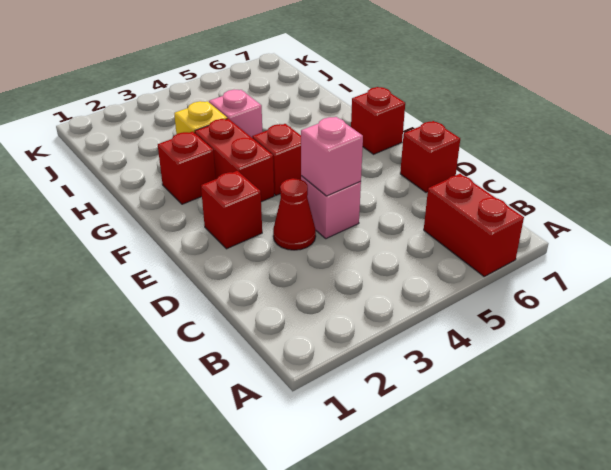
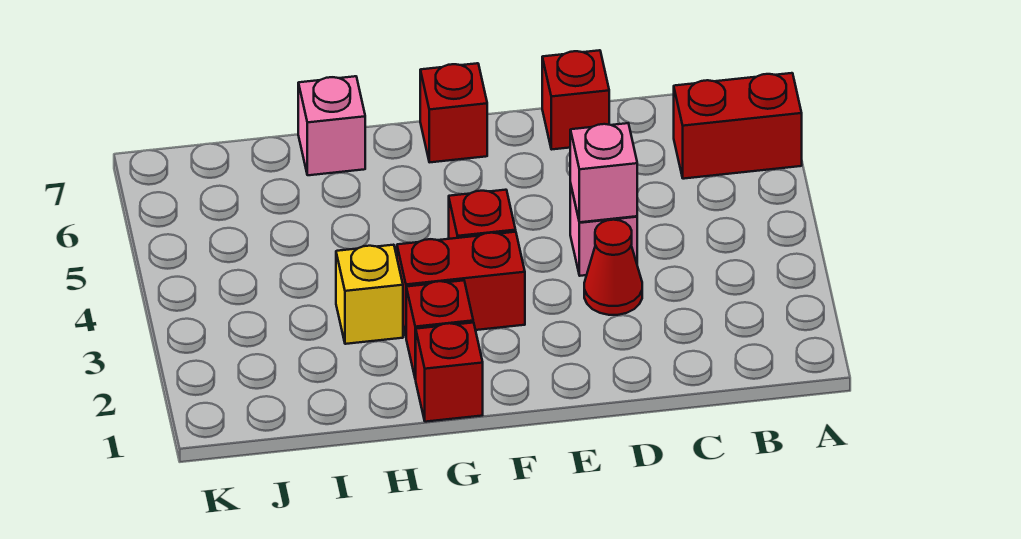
red brick E2 level 1 -> red brick G1 level 1
pink brick H4 level 1 -> pink brick H7 level 1

